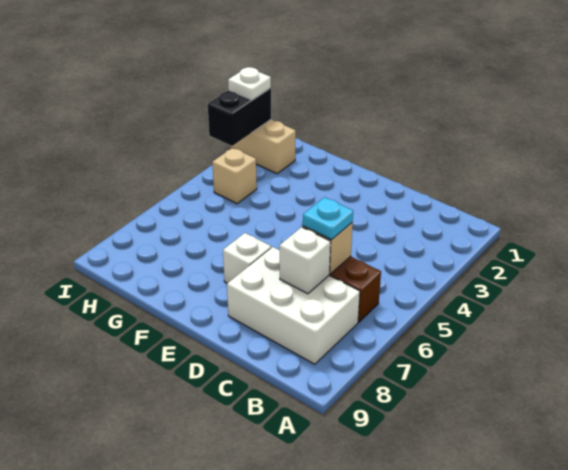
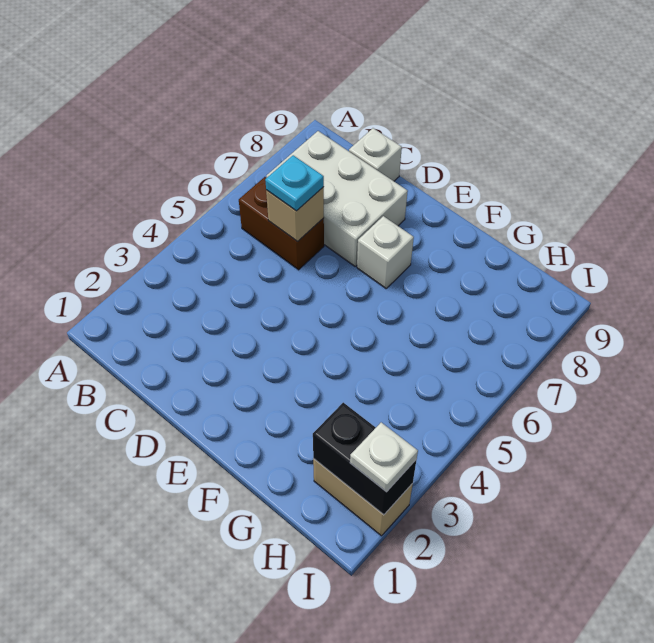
white brick C7 level 2 -> white brick C9 level 1
tan brick H4 level 1 -> none
black brick I2:I3 level 2 -> black brick H2:I2 level 2

